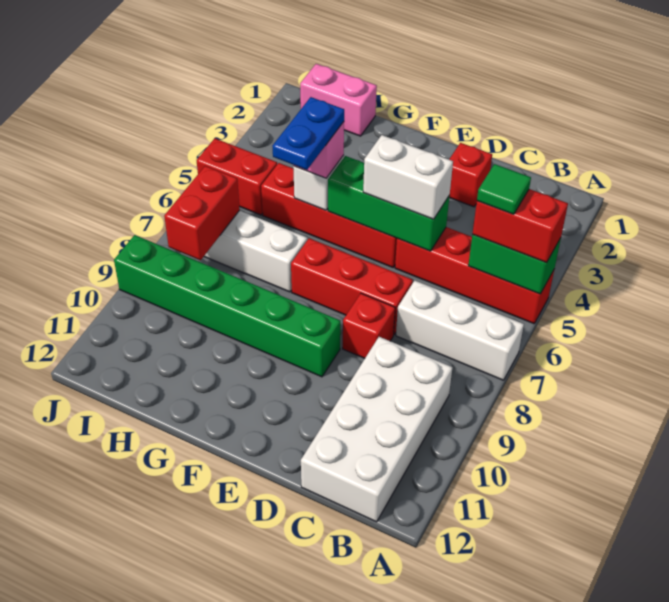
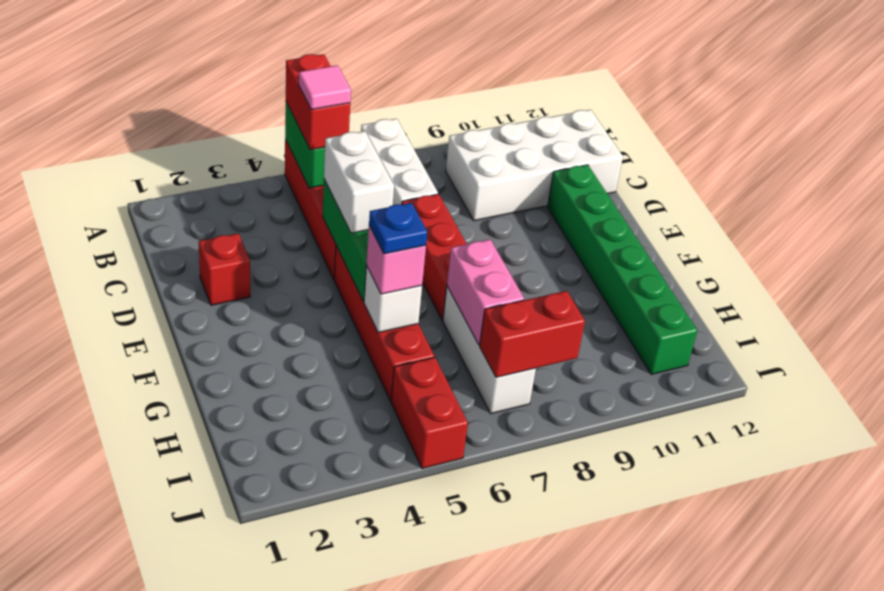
green tile B5 level 4 -> pink tile B5 level 4
red brick D8 level 1 -> none
green brick E9:J9 level 1 -> green brick D11:I11 level 1
blue plate G5:G6 level 4 -> blue plate G5 level 4
pink brick H1:I1 level 1 -> pink brick G7:H7 level 2

